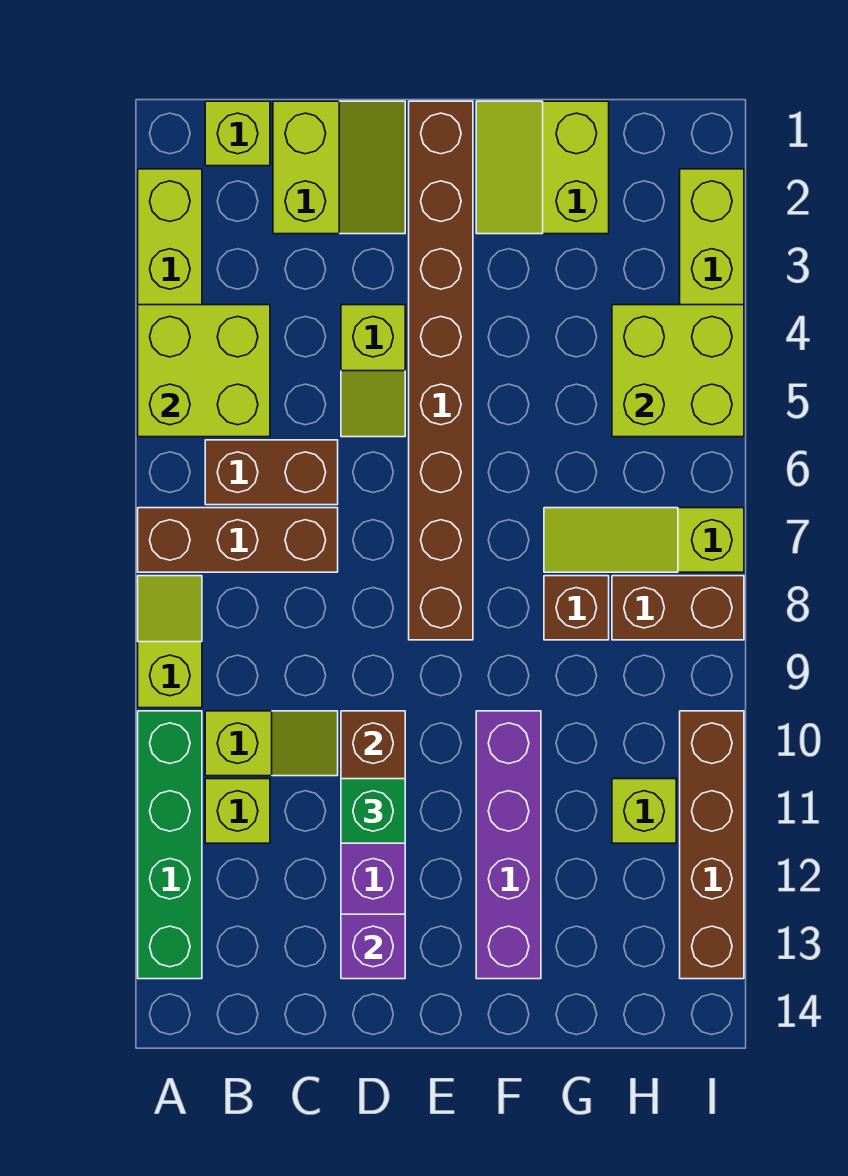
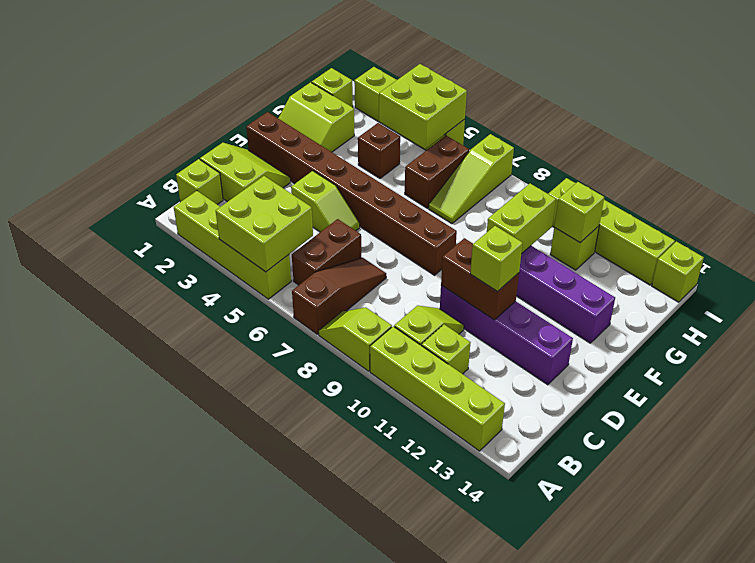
brown brick A7:C7 level 1 -> brown slope A7:C7 level 1 top A
green brick A10:A13 level 1 -> lime brick A10:A13 level 1
green brick D11 level 3 -> lime brick D11 level 3
purple brick D13 level 2 -> none
none -> lime brick F10:G10 level 2
brown brick G8 level 1 -> brown brick G4 level 1
none -> lime brick H1 level 1
brown brick H8:I8 level 1 -> brown brick G6:H6 level 1
none -> lime brick H11 level 2
brown brick I10:I13 level 1 -> lime brick I10:I13 level 1
none -> lime brick I14 level 1

